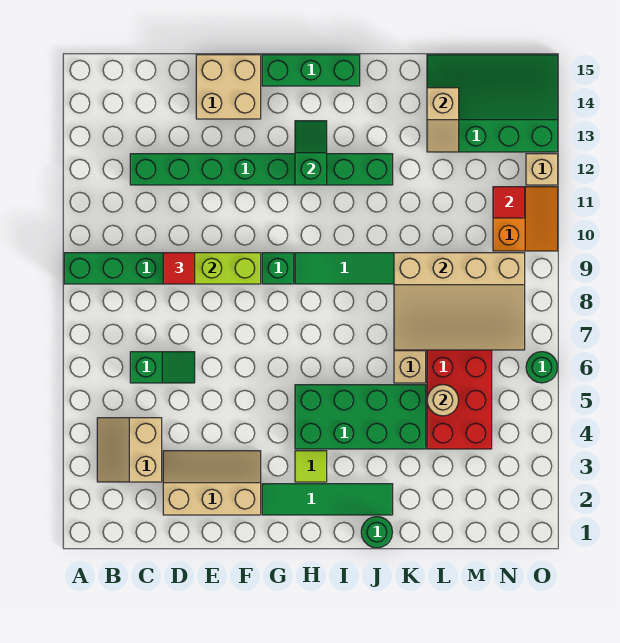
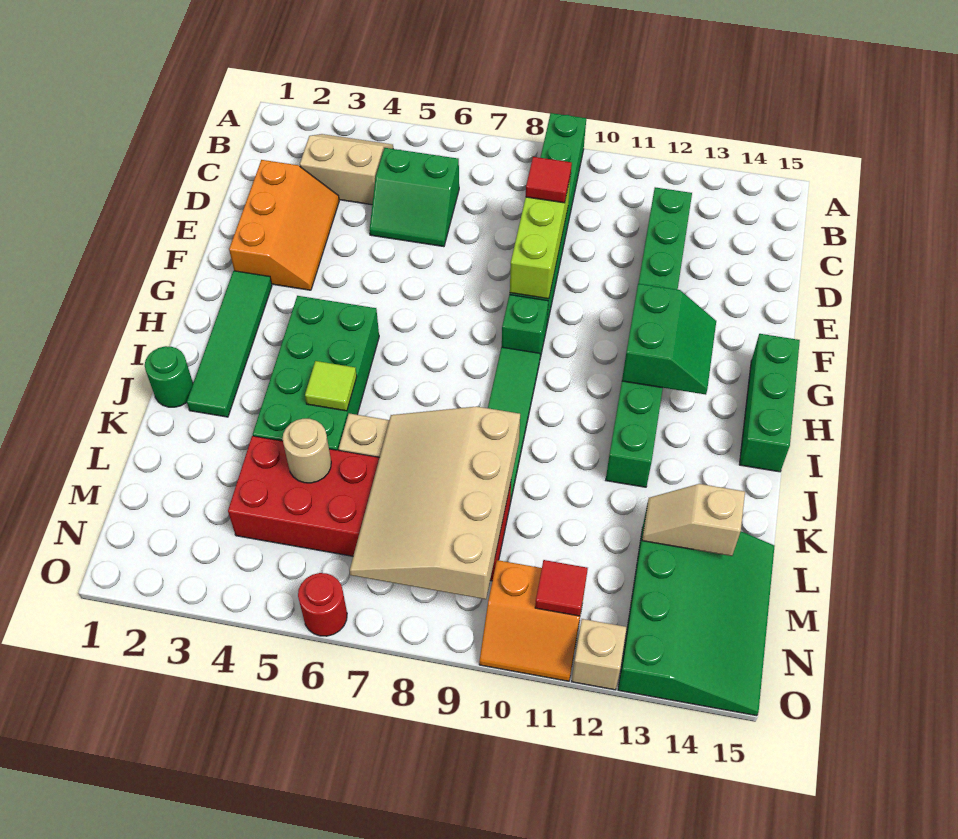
green slope C6:D6 level 1 top C -> green slope C5:D6 level 1 top C
tan slope D2:F3 level 1 top 2 -> orange slope D2:F3 level 1 top 2
tan brick E14:F15 level 1 -> none
lime tile H3 level 1 -> lime tile J5 level 2
green slope H12:H13 level 2 top 12 -> green slope G12:H13 level 2 top 12
green round brick O6 level 1 -> red round brick O6 level 1

